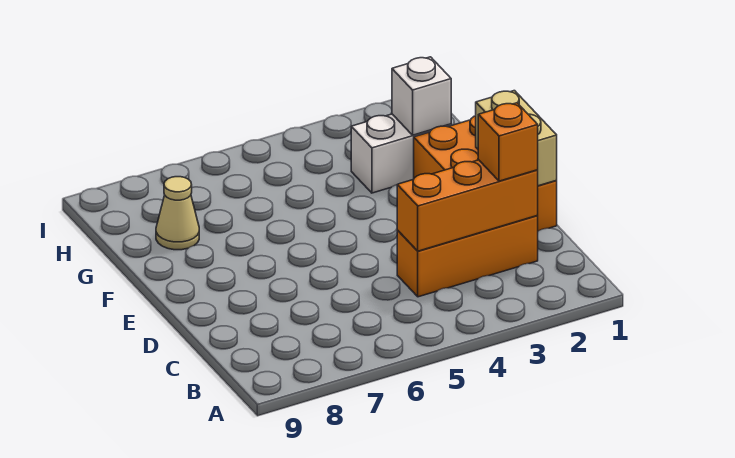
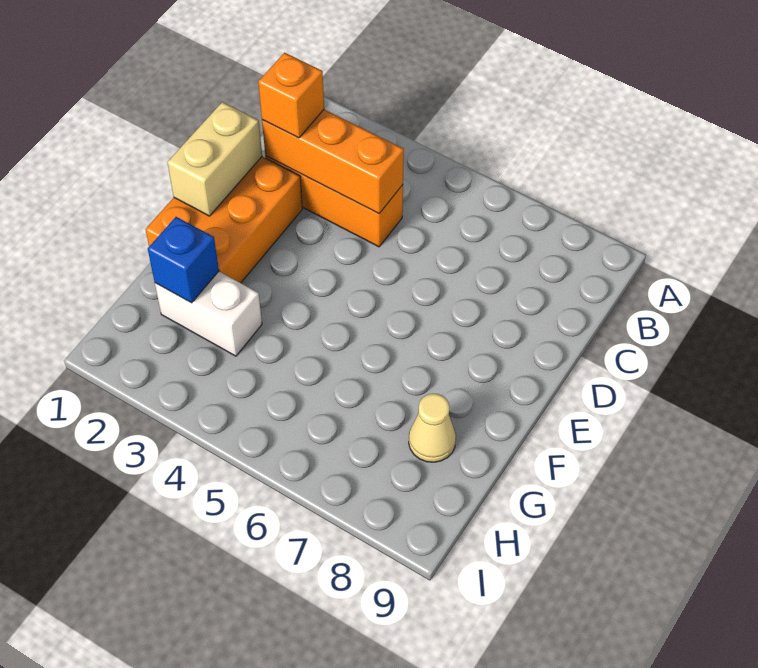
white brick G2 level 2 -> blue brick G2 level 2

